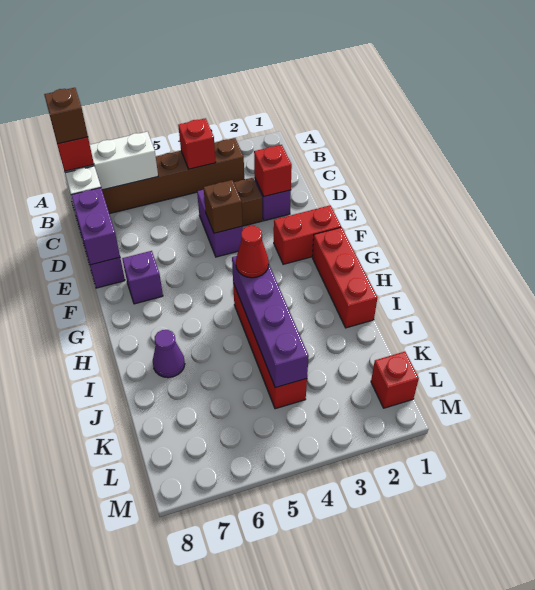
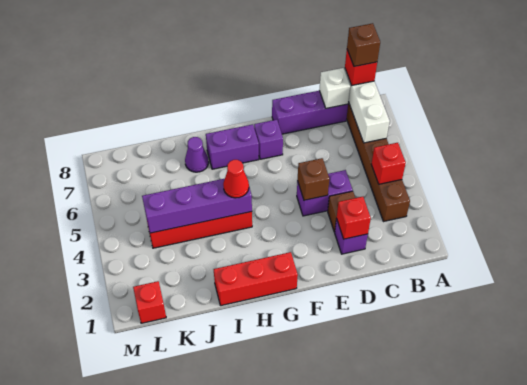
purple brick D8:E8 level 2 -> purple brick G7:H7 level 1
red brick F1:F2 level 1 -> none

